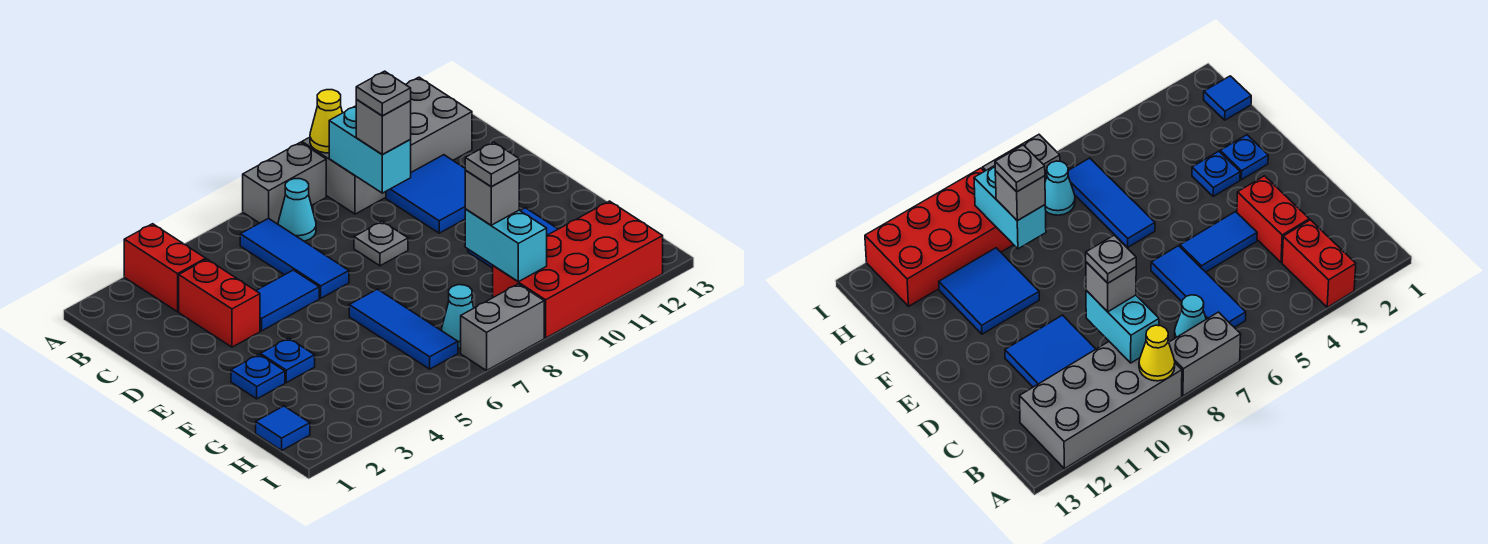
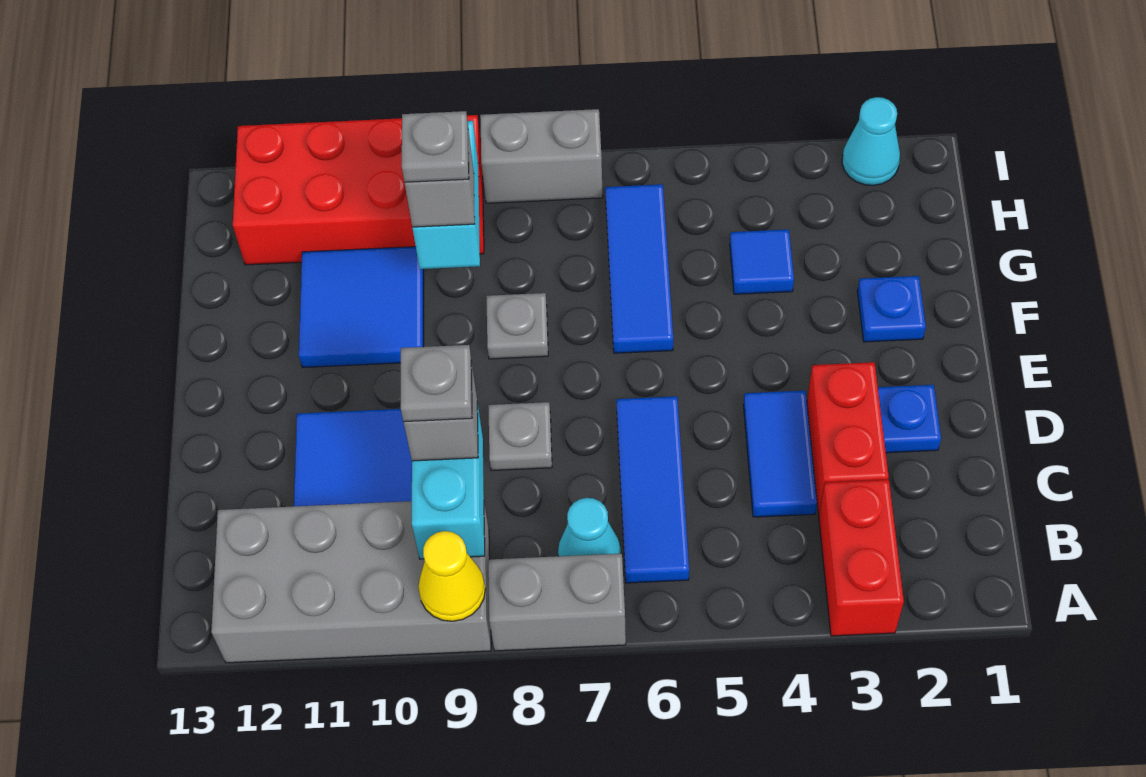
blue tile D4:D5 level 1 -> blue tile C4:D4 level 1
blue plate F3 level 1 -> blue plate D2 level 1
none -> grey plate F8 level 1
blue tile H1 level 1 -> blue tile G4 level 1
cyan cone H7 level 1 -> cyan cone I2 level 1

